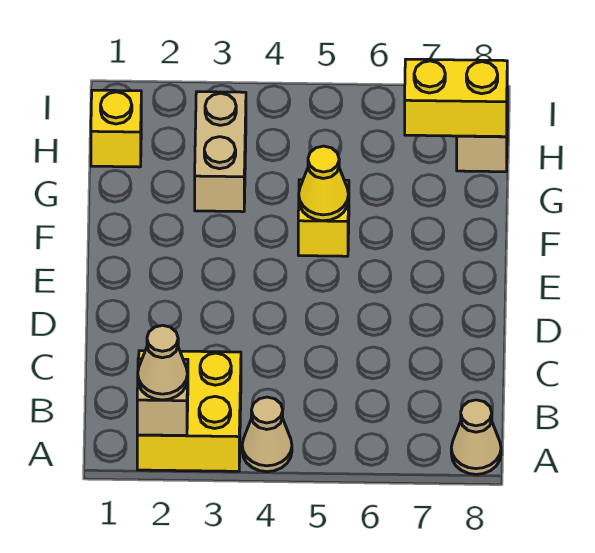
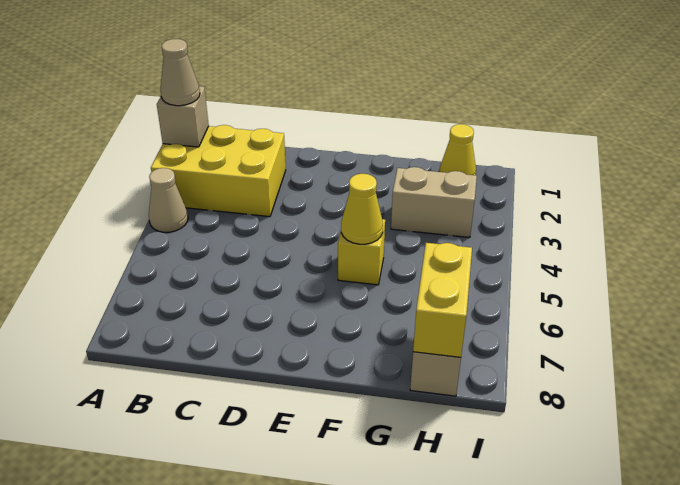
yellow brick A2:B3 level 1 -> yellow brick A2:C3 level 1
tan cone A8 level 1 -> none
yellow brick H1 level 1 -> yellow cone H1 level 1

